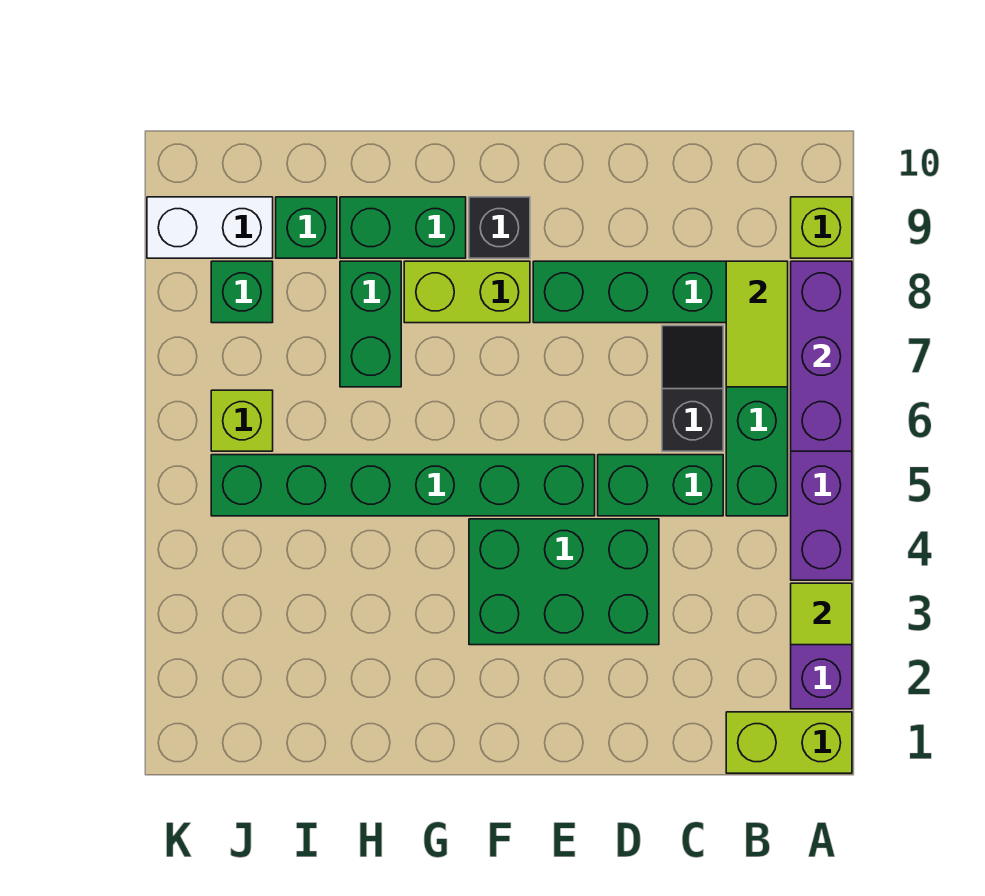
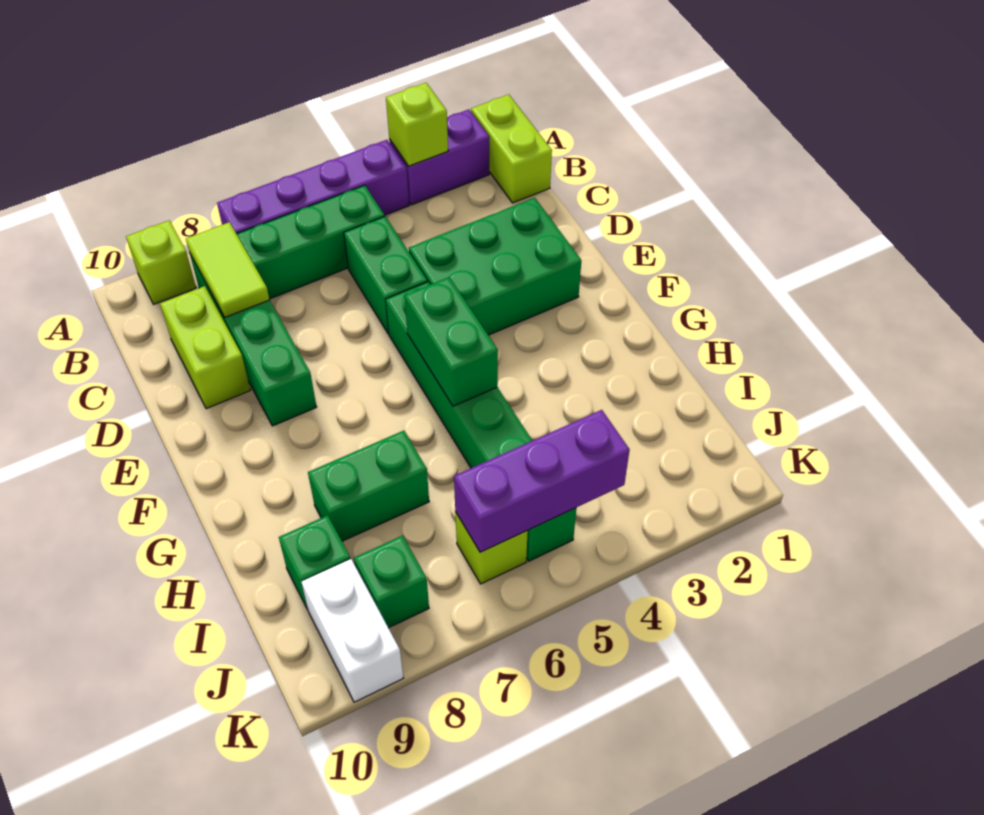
lime tile A3 level 2 -> lime brick A3 level 2
purple brick A6:A8 level 2 -> purple brick J4:J6 level 2
lime tile B7:B8 level 2 -> lime tile B8:C8 level 2
black slope C6:C7 level 1 top 6 -> none
green brick D3:F4 level 1 -> green brick D2:E4 level 1
lime brick F8:G8 level 1 -> lime brick C9:D9 level 1
black brick F9 level 1 -> none
green brick G9:H9 level 1 -> green brick F5:G5 level 2

